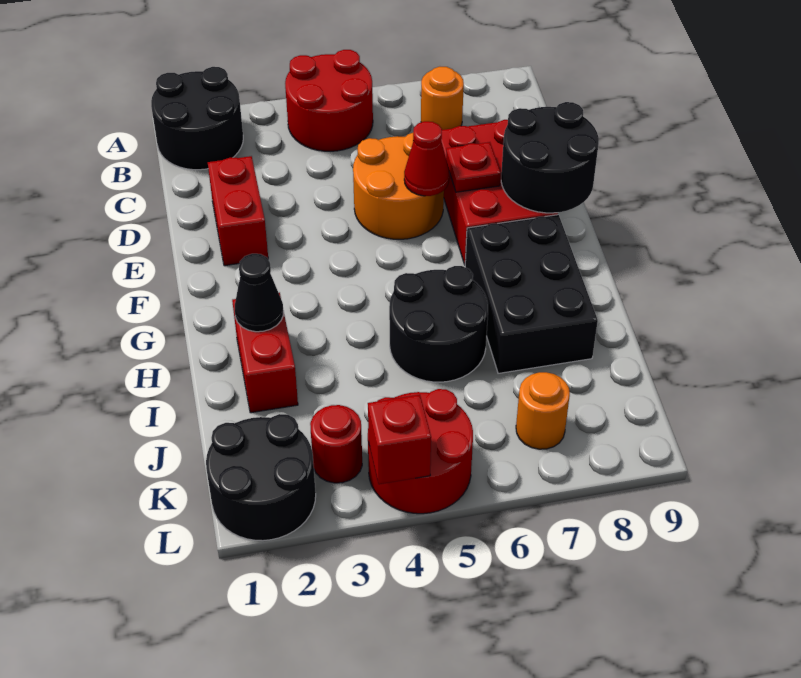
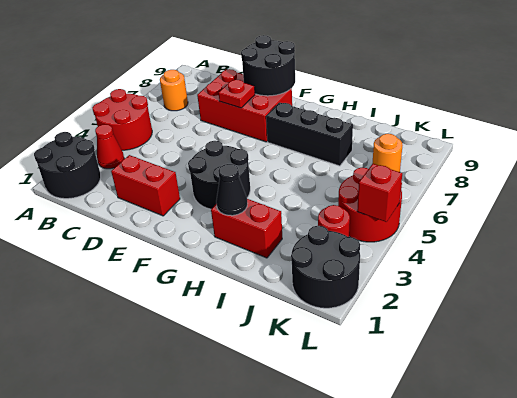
orange round brick D5:E6 level 1 -> none
red cone E6 level 2 -> red cone B3 level 1
black brick G7:I8 level 1 -> black brick G7:I7 level 1
black round brick H5:I6 level 1 -> black round brick F3:G4 level 1

